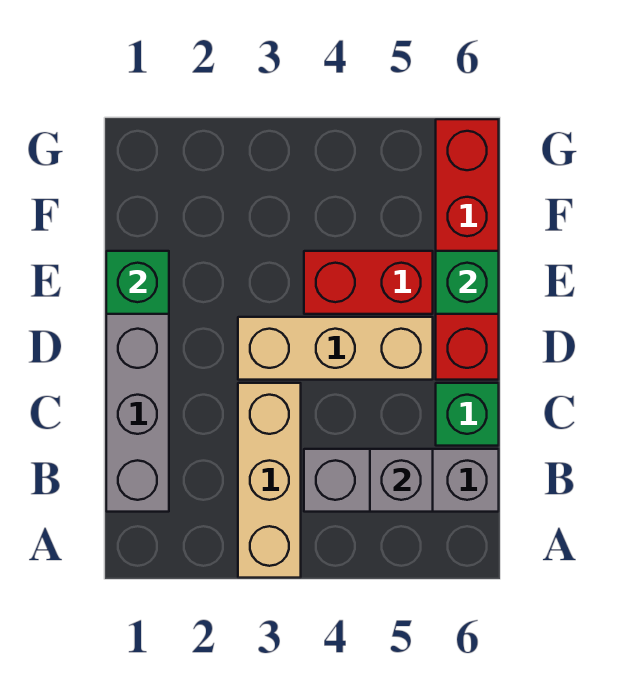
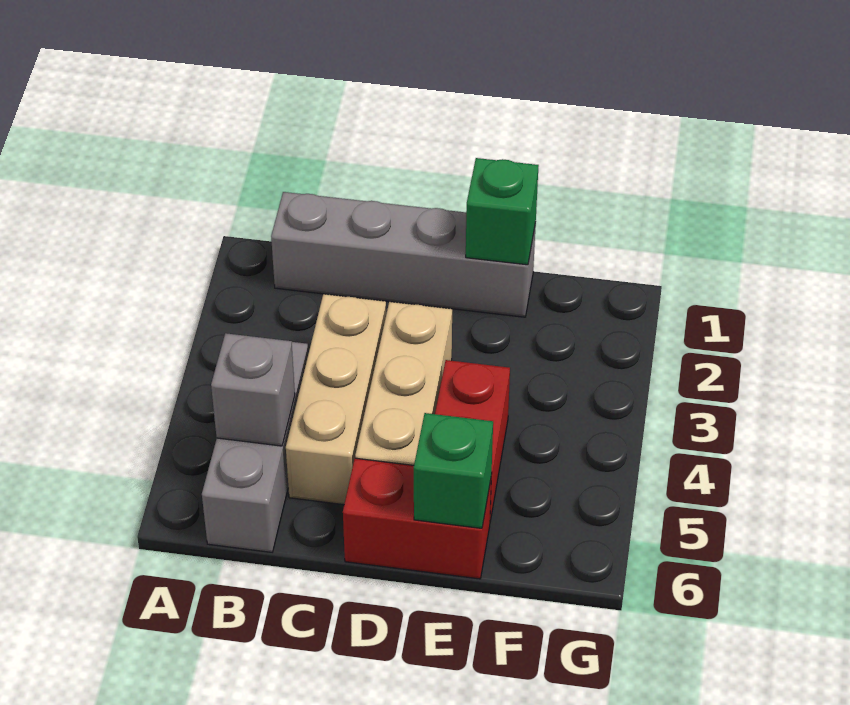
tan brick A3:C3 level 1 -> tan brick C3:C5 level 1
green brick C6 level 1 -> none
red brick D6:G6 level 1 -> red brick D6:E6 level 1

